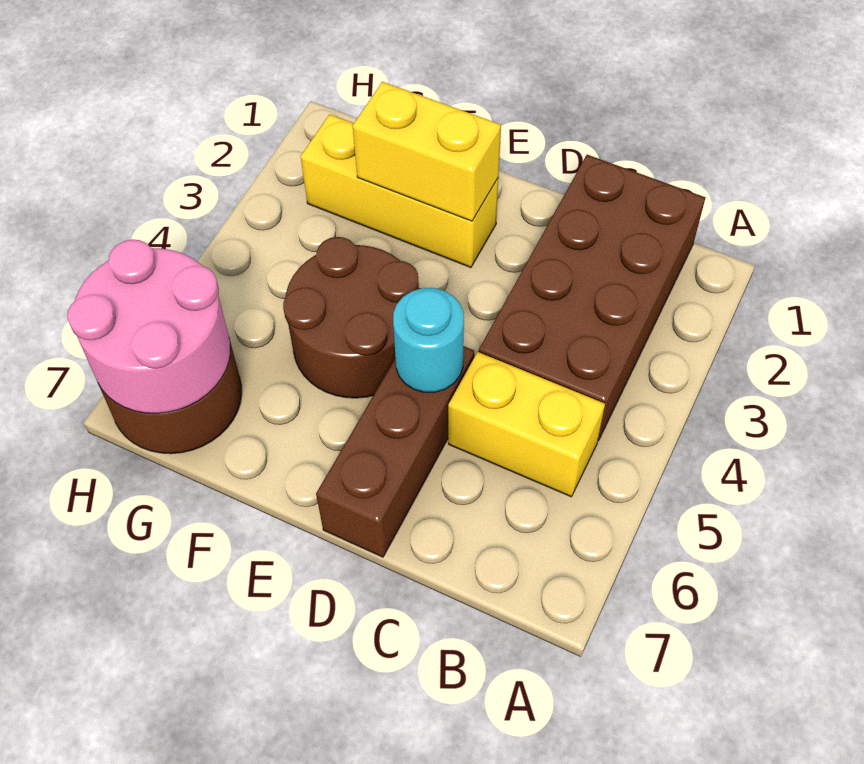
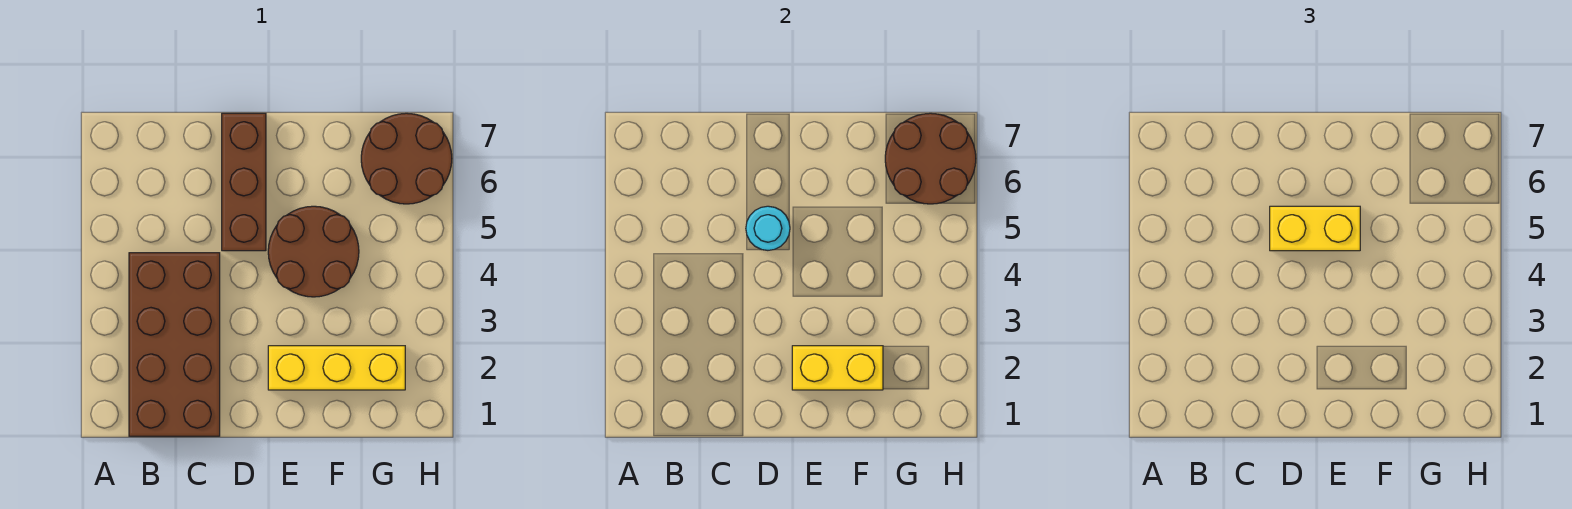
yellow brick B5:C5 level 1 -> yellow brick D5:E5 level 3
pink round brick G6:H7 level 2 -> brown round brick G6:H7 level 2

